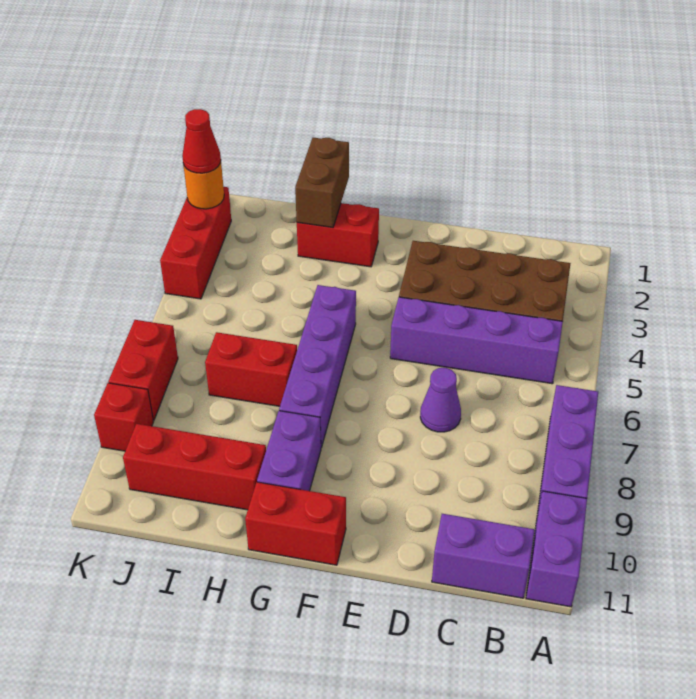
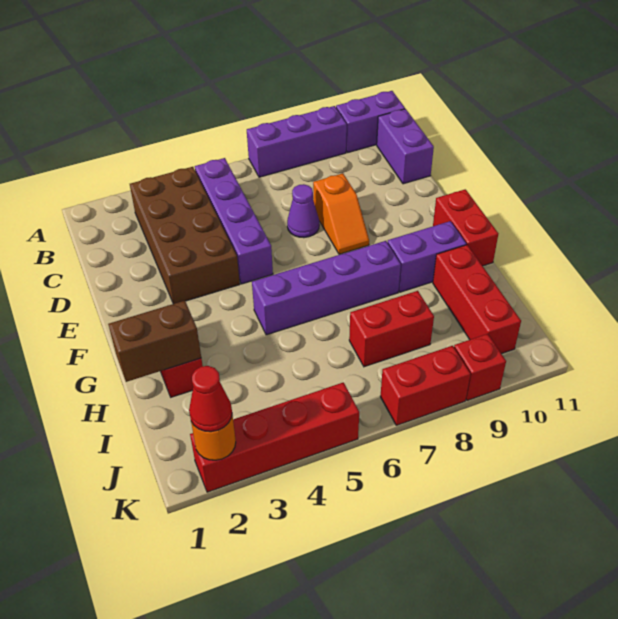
none -> orange slope D8:E8 level 1 top D
red brick H7:I7 level 1 -> red brick I7:I8 level 1
red brick K2:K4 level 1 -> red brick K2:K5 level 1

